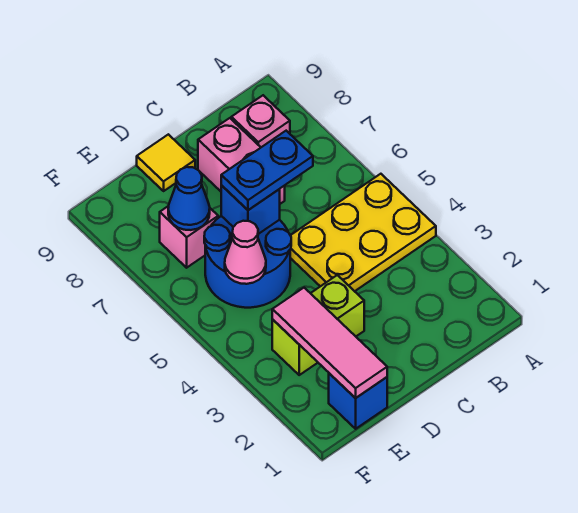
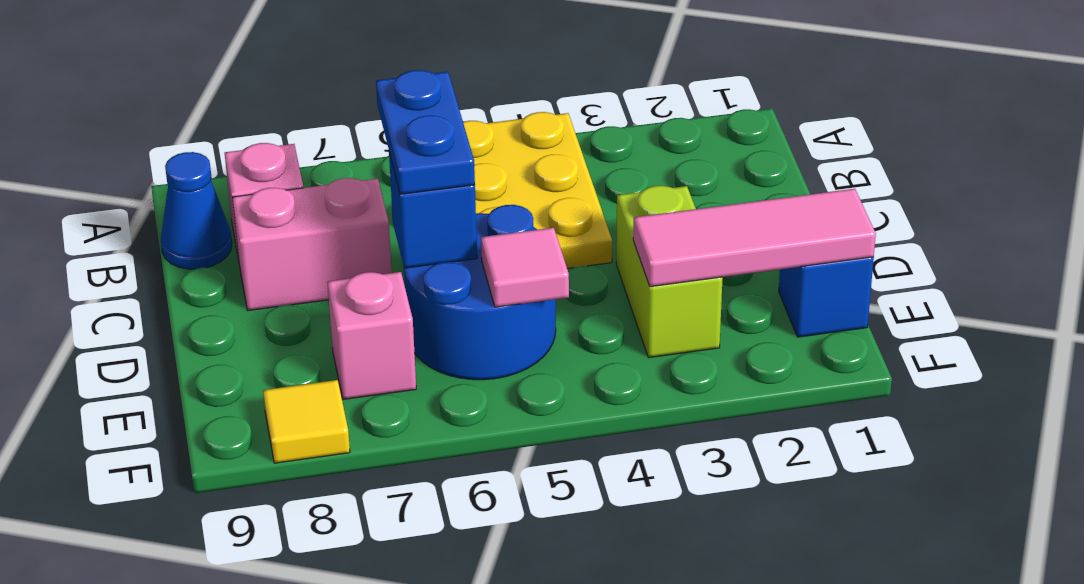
yellow tile D9 level 1 -> yellow tile F8 level 1
pink cone E5 level 2 -> pink tile E5 level 2
blue cone E7 level 2 -> blue cone B9 level 1

